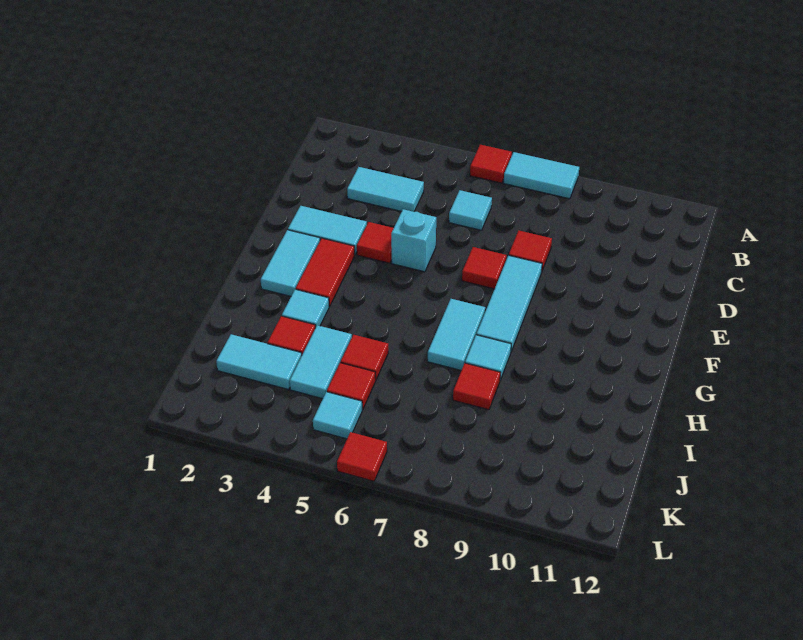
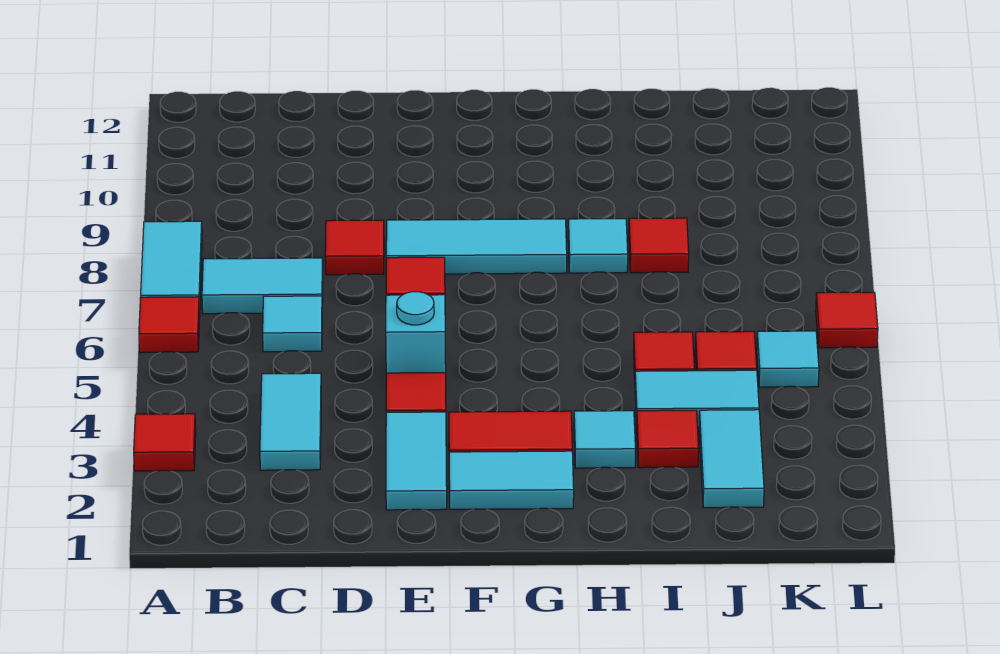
none -> red tile A3 level 1
cyan tile G7:H7 level 1 -> cyan tile B7:C7 level 1

